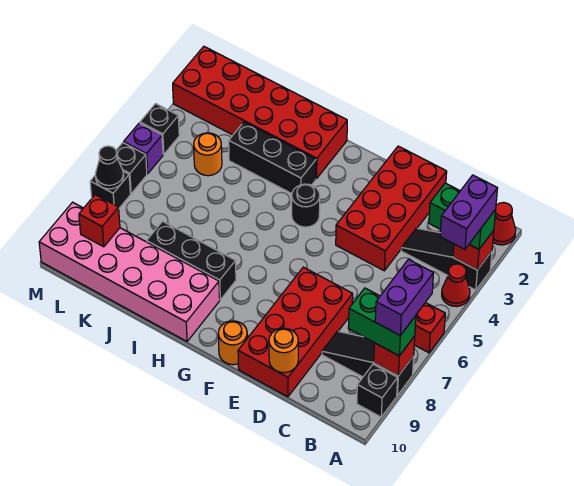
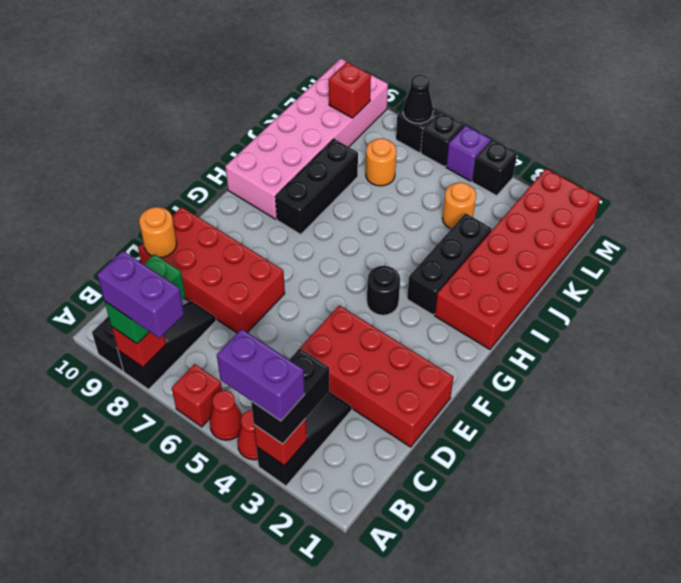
red cone A1 level 1 -> red cone A5 level 1
green brick A3:B3 level 3 -> black brick A3:B3 level 3
orange round brick F10 level 1 -> orange round brick K7 level 1

